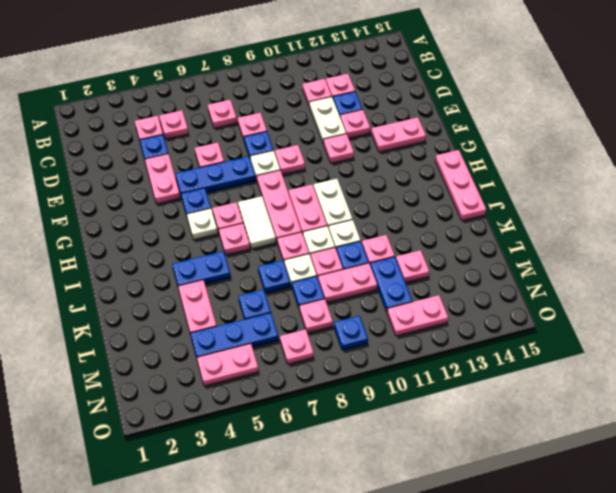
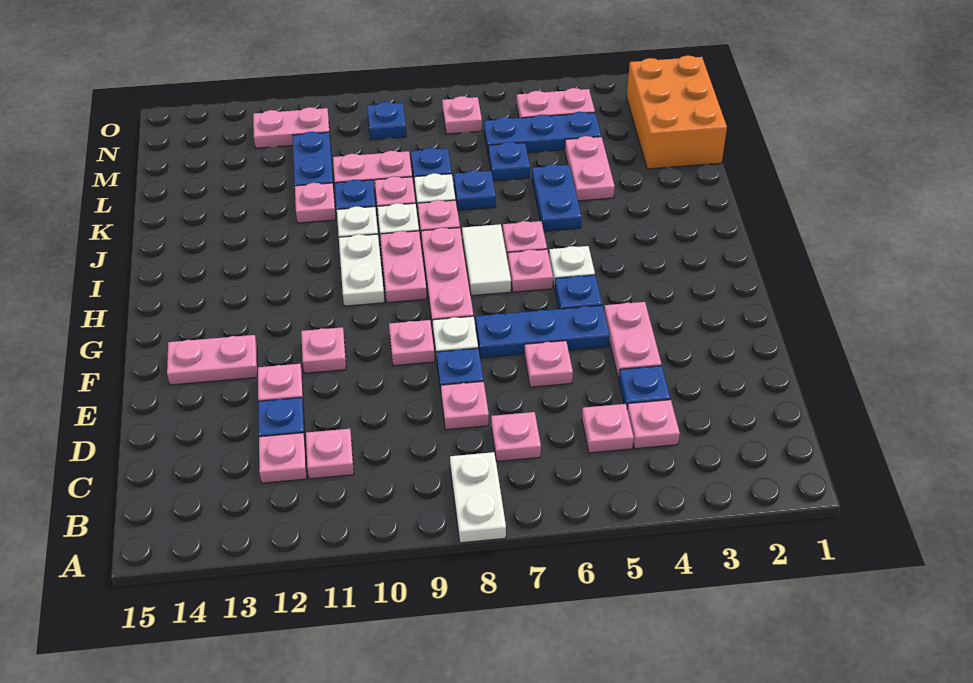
white plate D11:E11 level 1 -> white plate A8:B8 level 1
pink plate H15:J15 level 1 -> none
blue plate J4:J5 level 1 -> blue plate J5:K5 level 1
none -> orange brick L1:N2 level 1
pink plate L12 level 1 -> none
pink plate M8 level 1 -> none

